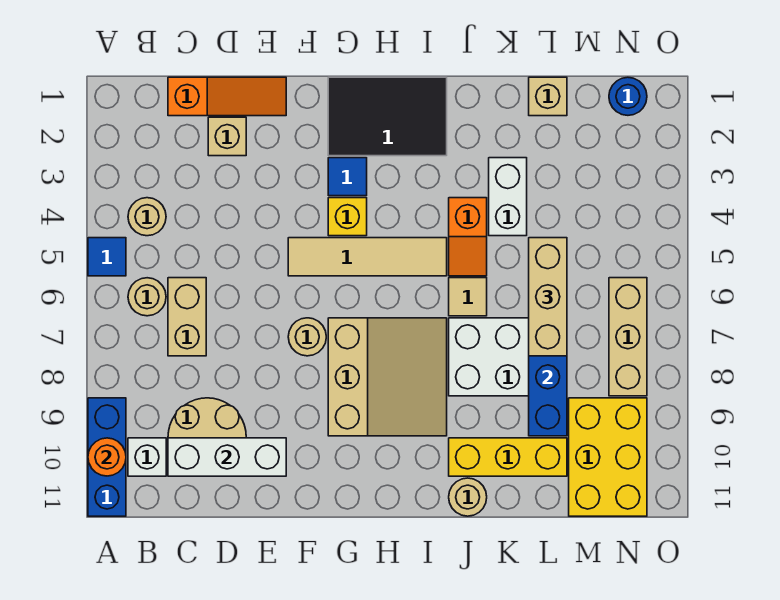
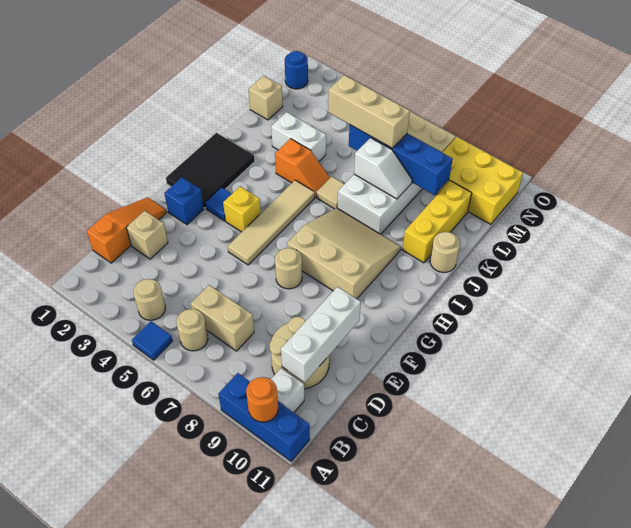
none -> blue brick F2 level 1
none -> white slope K7:K8 level 2 top 7

